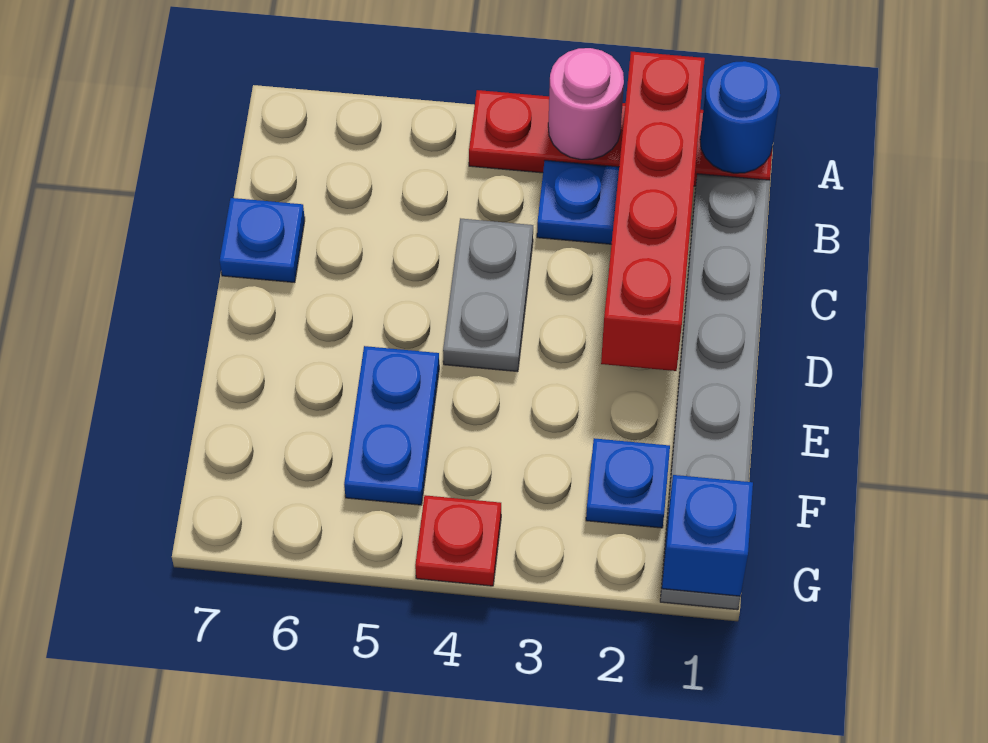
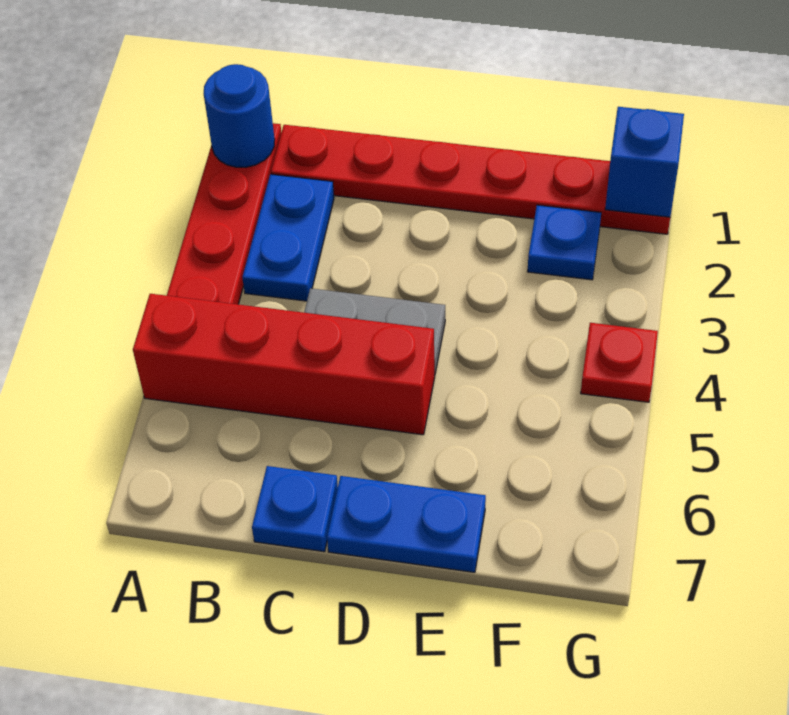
red brick A2:D2 level 2 -> red brick A5:D5 level 1
pink round brick A3 level 2 -> none
grey plate B1:G1 level 1 -> red plate B1:G1 level 1
blue plate E5:F5 level 1 -> blue plate D7:E7 level 1

